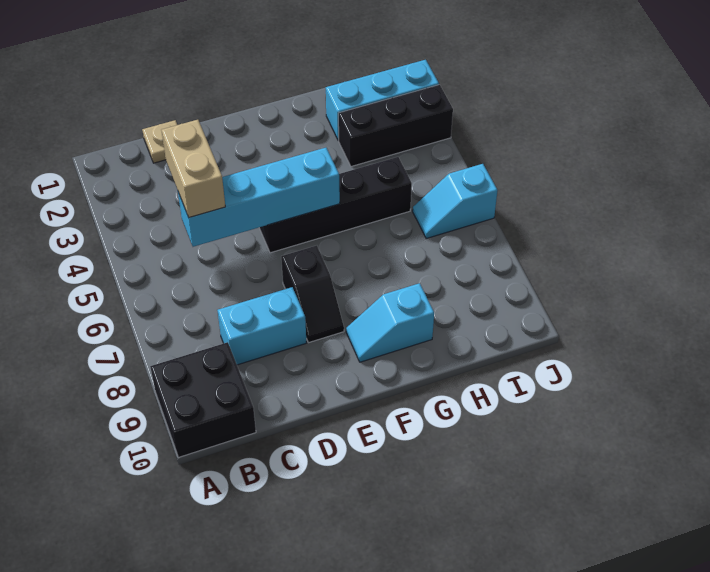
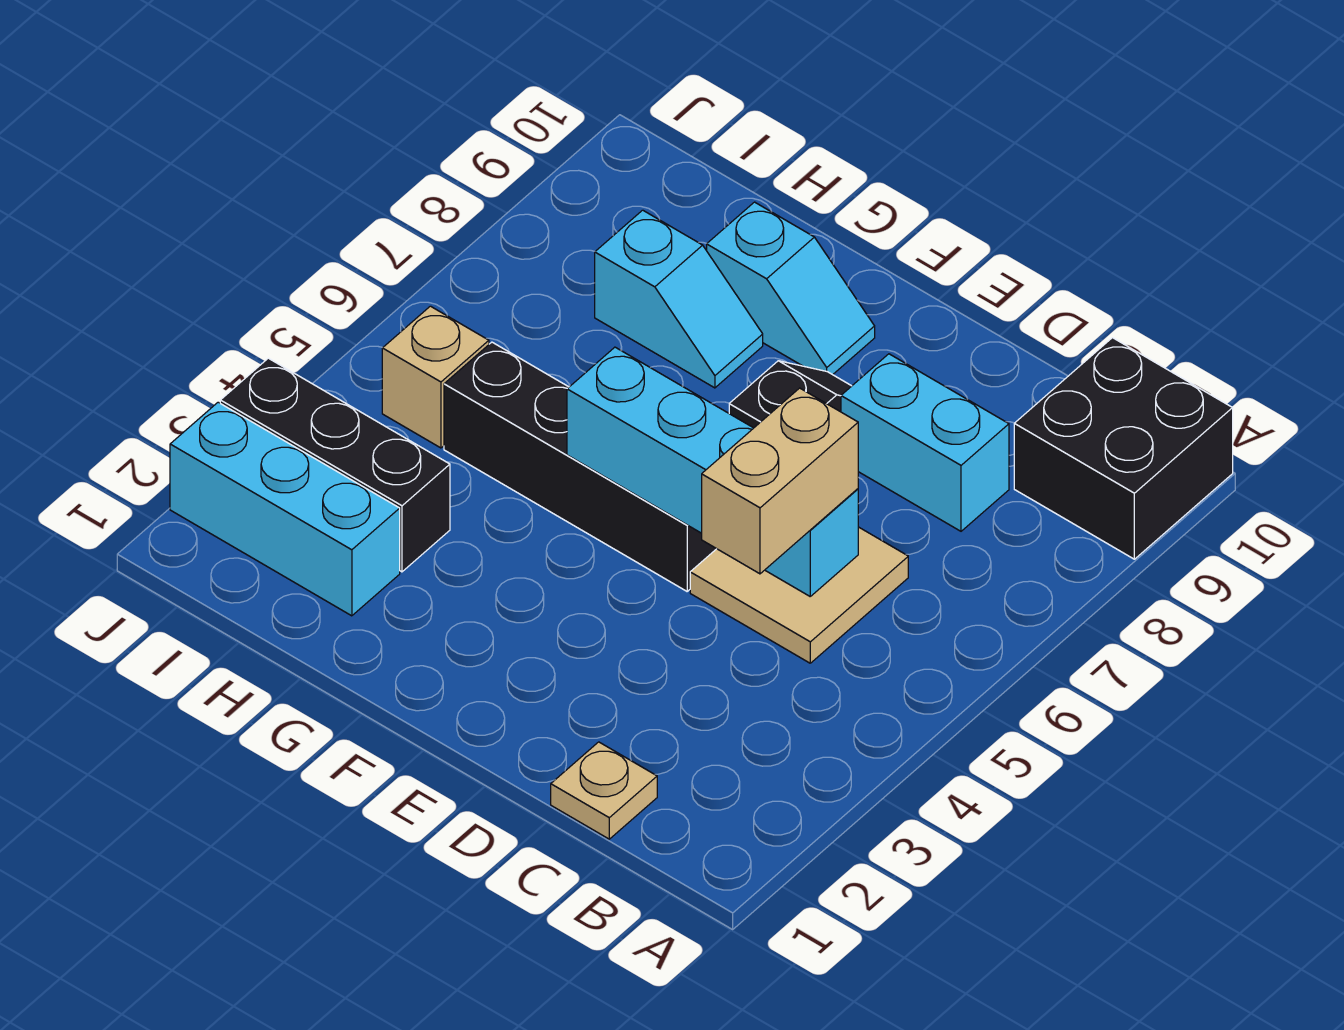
none -> tan tile C5:D6 level 1
none -> tan brick I5 level 1
cyan slope I6:J6 level 1 top J -> cyan slope G8:H8 level 1 top H

